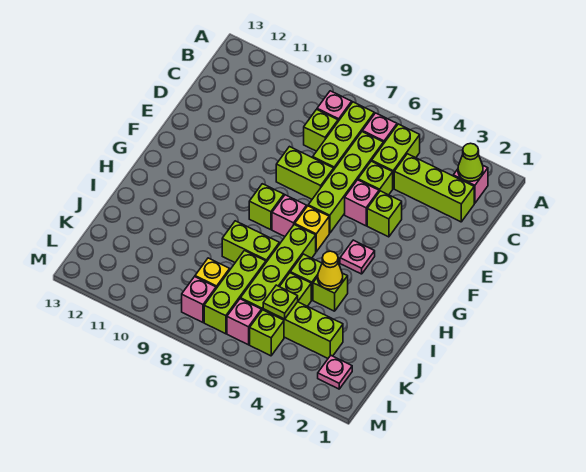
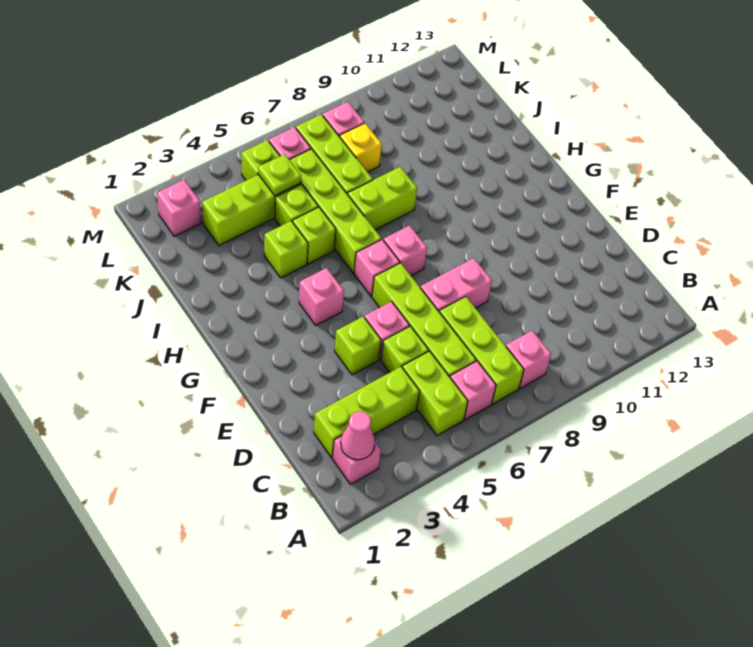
lime cone B2 level 2 -> pink cone B2 level 2
lime brick C8 level 1 -> none
lime brick E7:E8 level 1 -> pink brick E7:E8 level 1
pink plate G4 level 1 -> pink brick G4 level 1
yellow brick G6 level 1 -> pink brick G6 level 1
lime brick G8 level 1 -> none
yellow cone I4 level 2 -> none
pink plate L2 level 1 -> pink brick L2 level 1

